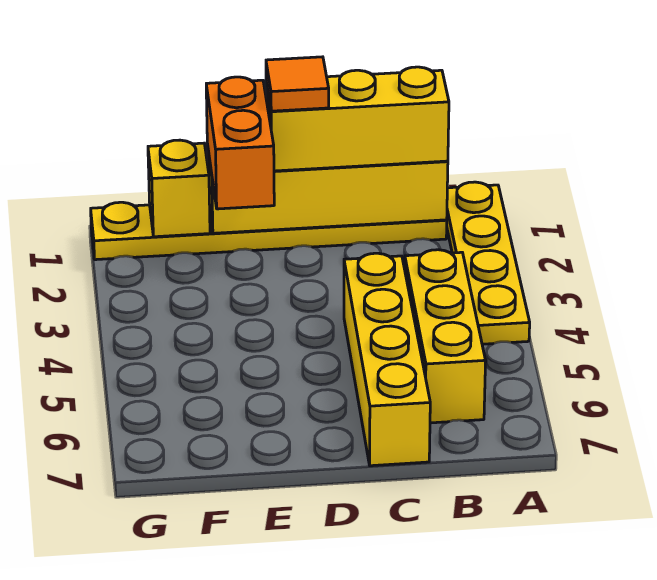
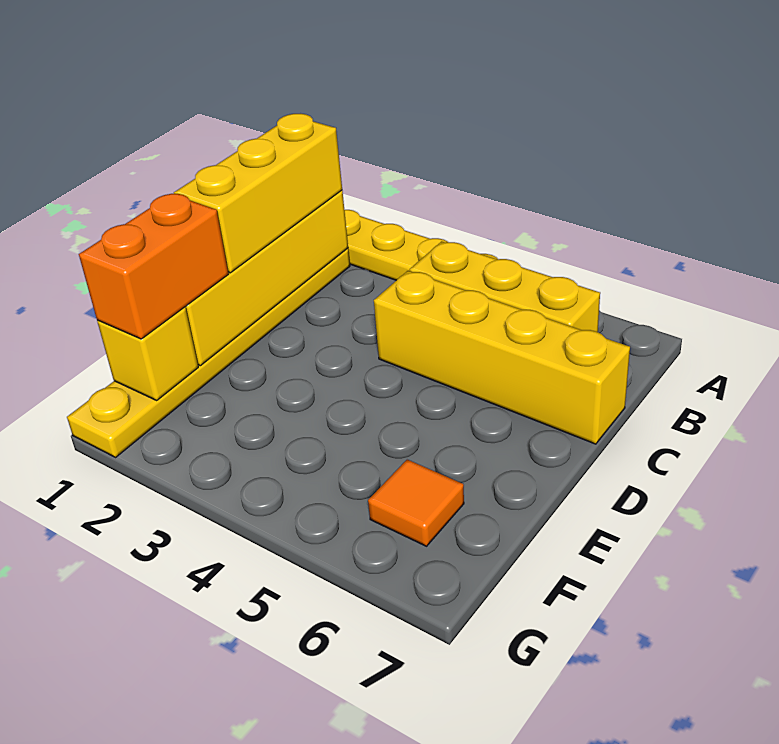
orange tile D1 level 4 -> orange tile F6 level 1
orange brick E1:E2 level 3 -> orange brick E1:F1 level 3

